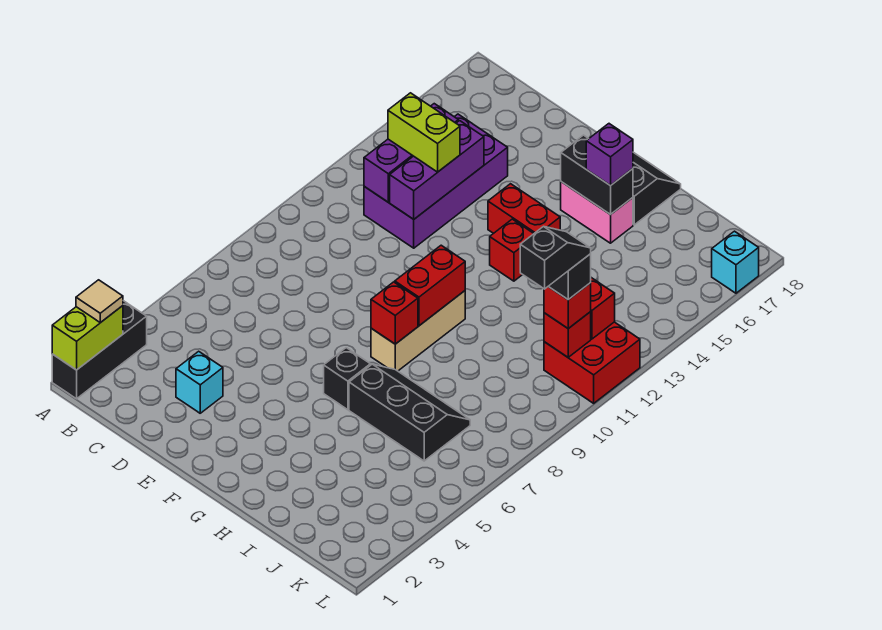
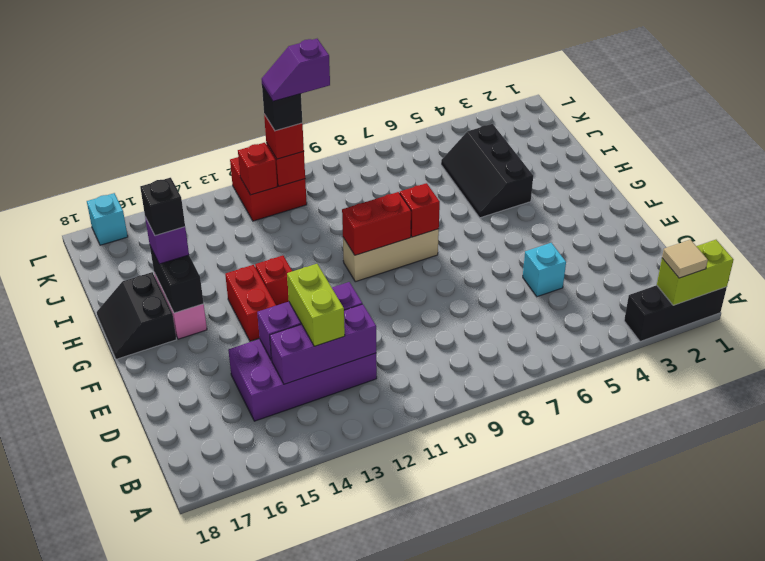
cyan brick D3 level 1 -> cyan brick D5 level 1
black brick G6 level 1 -> black brick H16 level 4
black slope H6:J7 level 1 top 6 -> black slope H4:J5 level 1 top 4
black slope K10:K11 level 5 top 10 -> purple slope K10:K11 level 5 top 10

